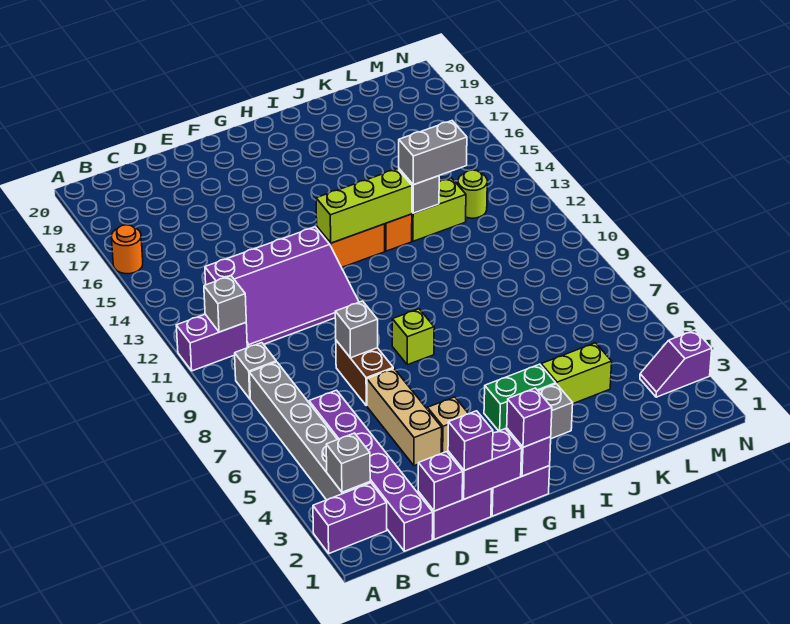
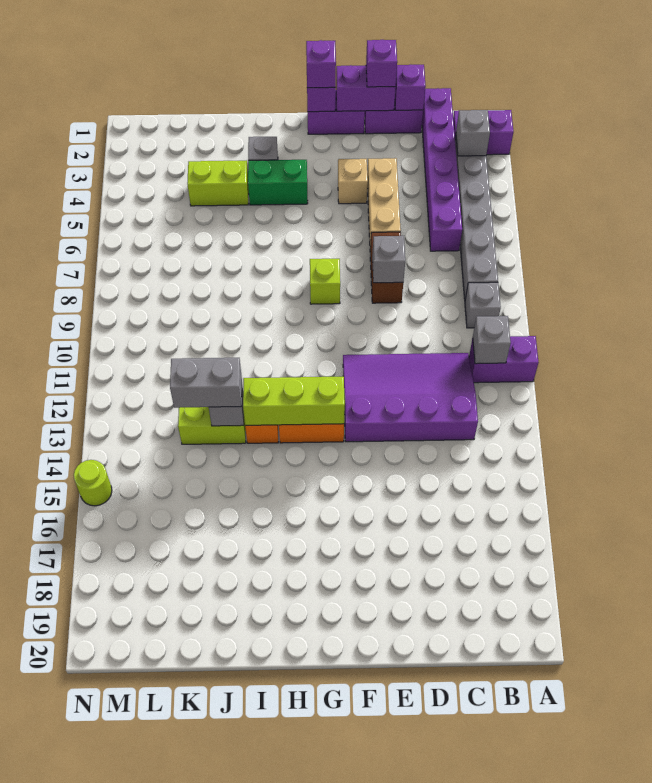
orange round brick A16 level 1 -> none
lime round brick L13 level 1 -> lime round brick N15 level 1
purple slope M3:N3 level 1 top N -> none

